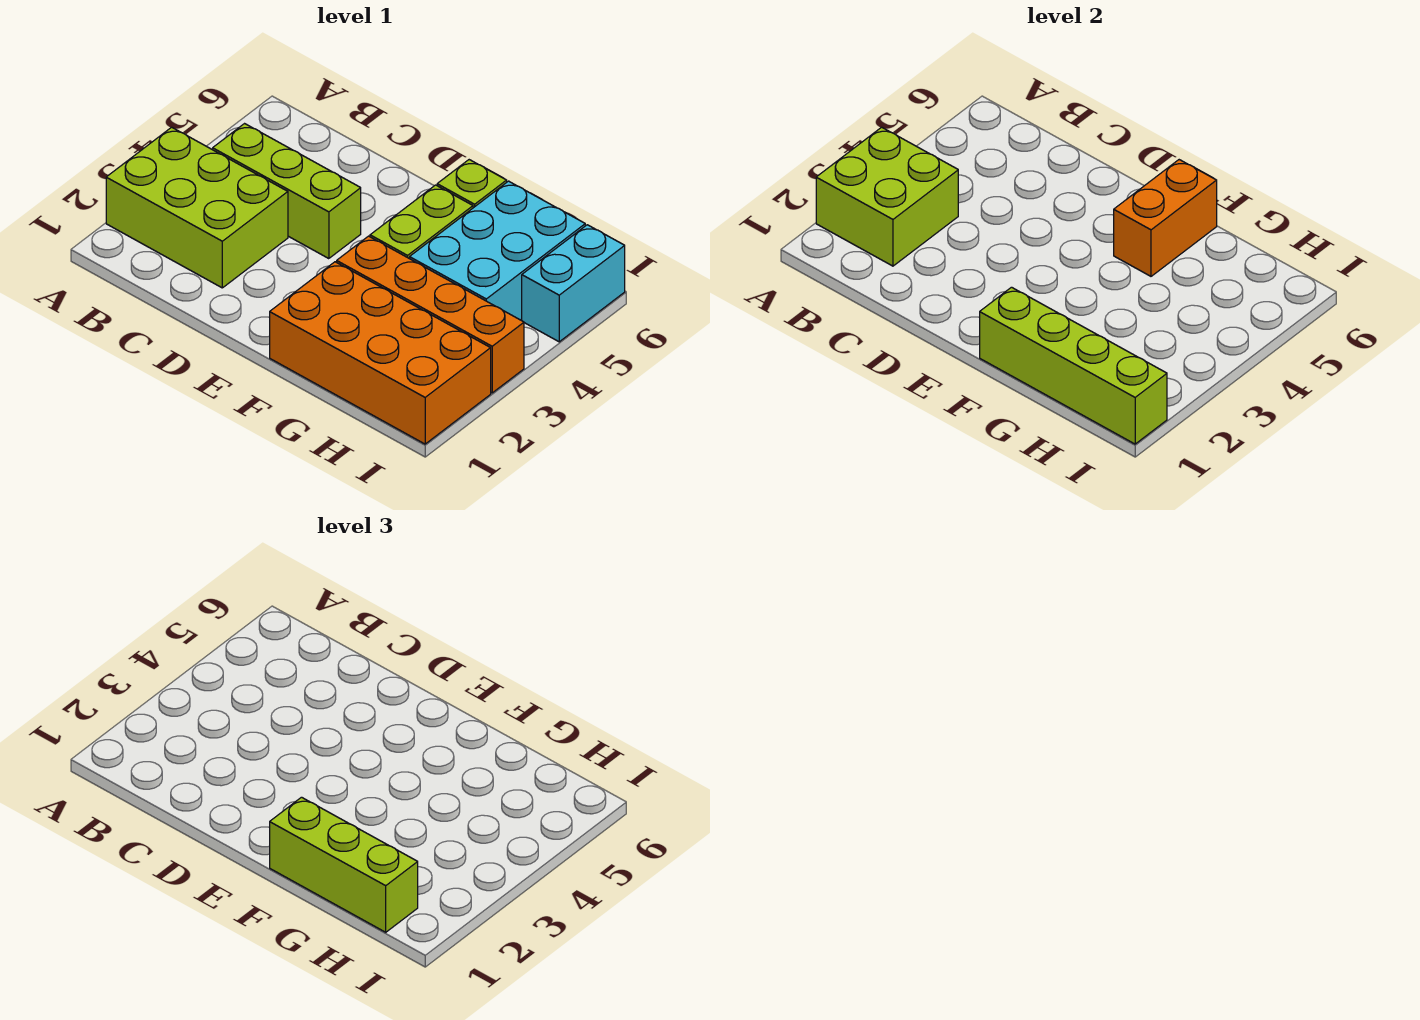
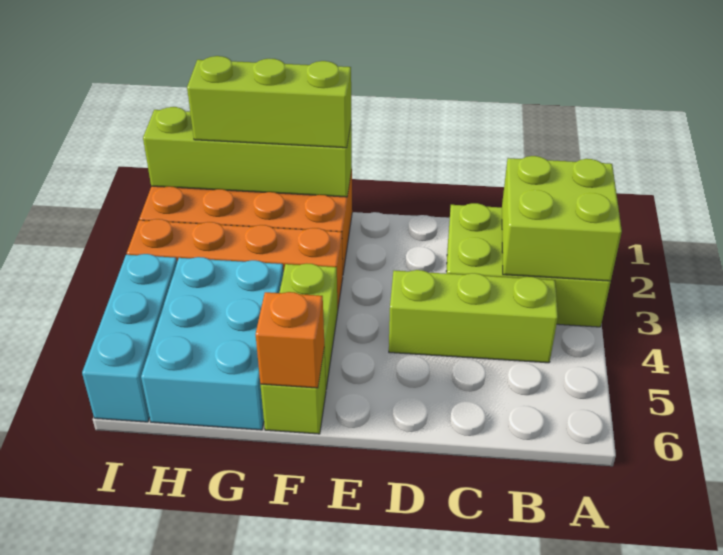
orange brick F5:F6 level 2 -> orange brick F6 level 2
cyan brick I5:I6 level 1 -> cyan brick I4:I6 level 1

